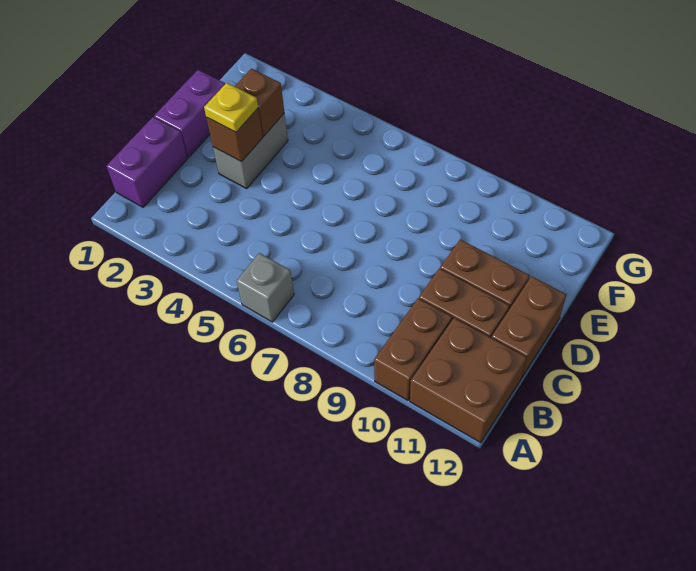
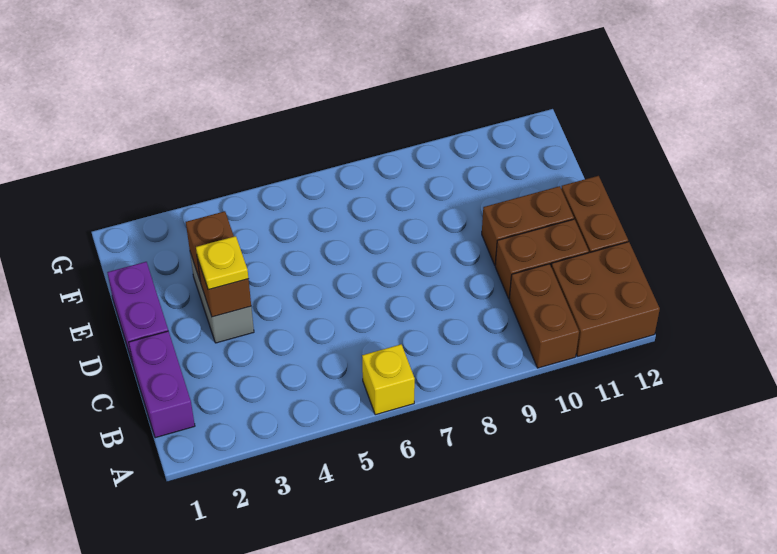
grey brick A6 level 1 -> yellow brick A6 level 1

